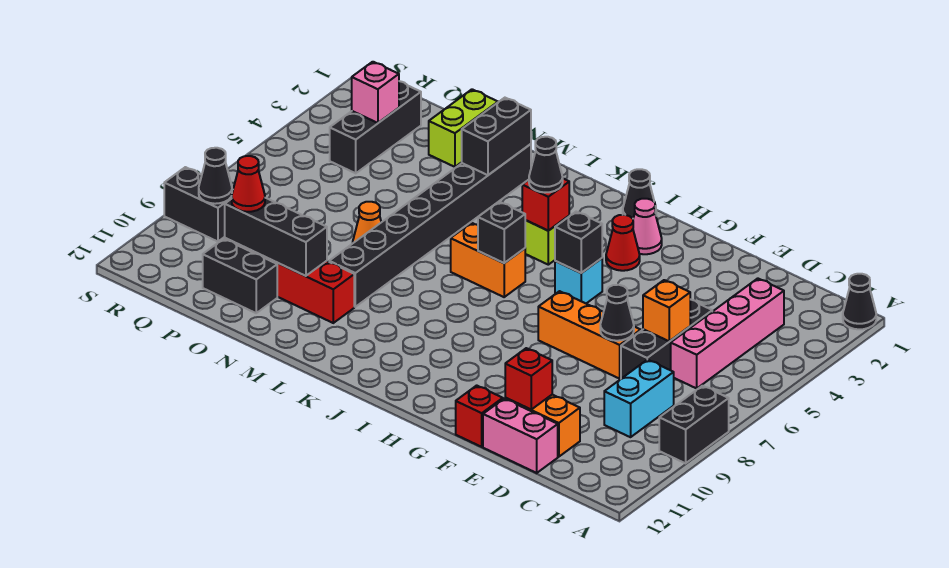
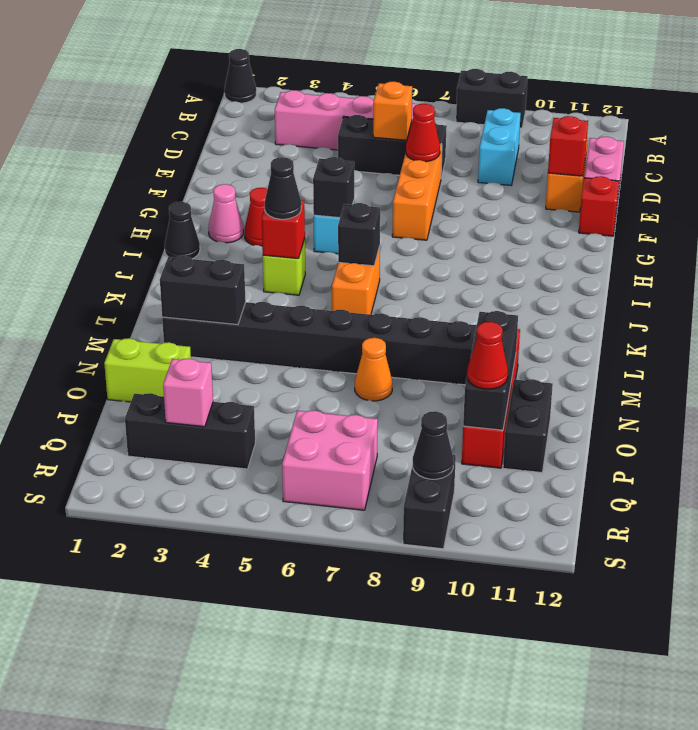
cyan brick C8:C9 level 1 -> cyan brick C9:D9 level 1
black cone E7 level 2 -> red cone E7 level 2
none -> pink brick Q6:R7 level 1

